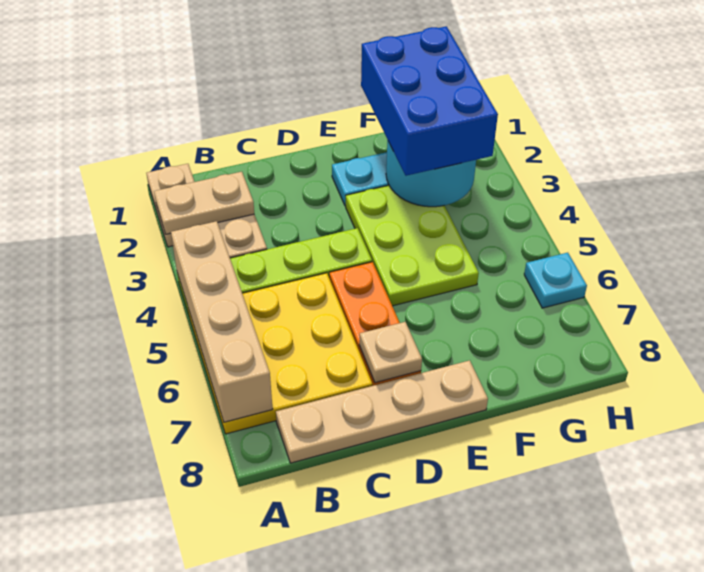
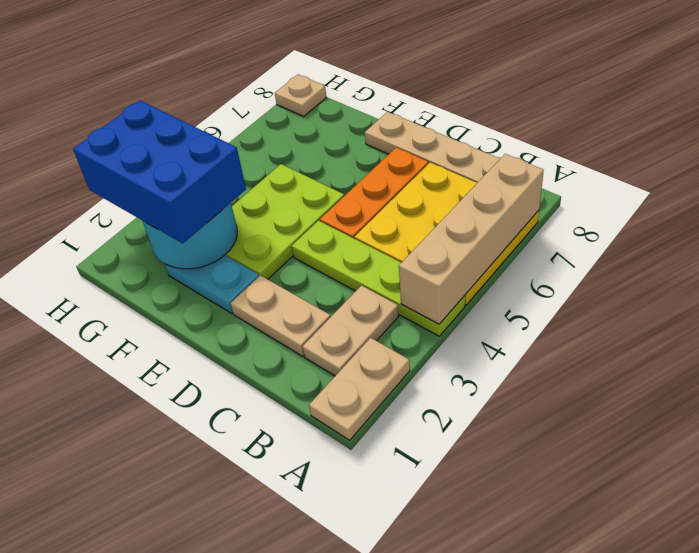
tan plate A2:B2 level 2 -> tan plate C2:D2 level 1
tan plate D7 level 2 -> tan plate H8 level 1
blue brick F1:G3 level 3 -> blue brick F2:H3 level 3
cyan plate H6 level 1 -> none

